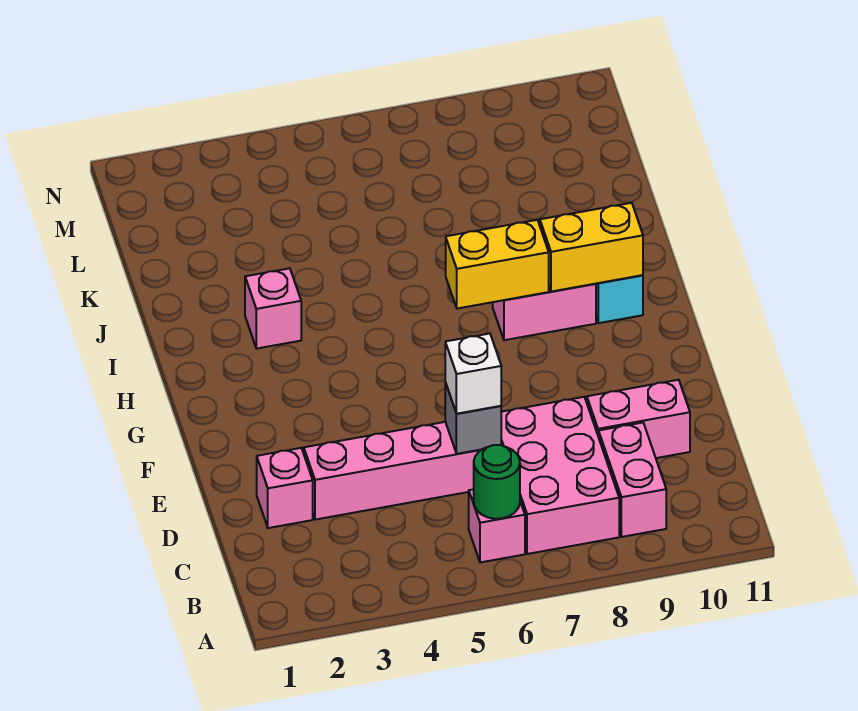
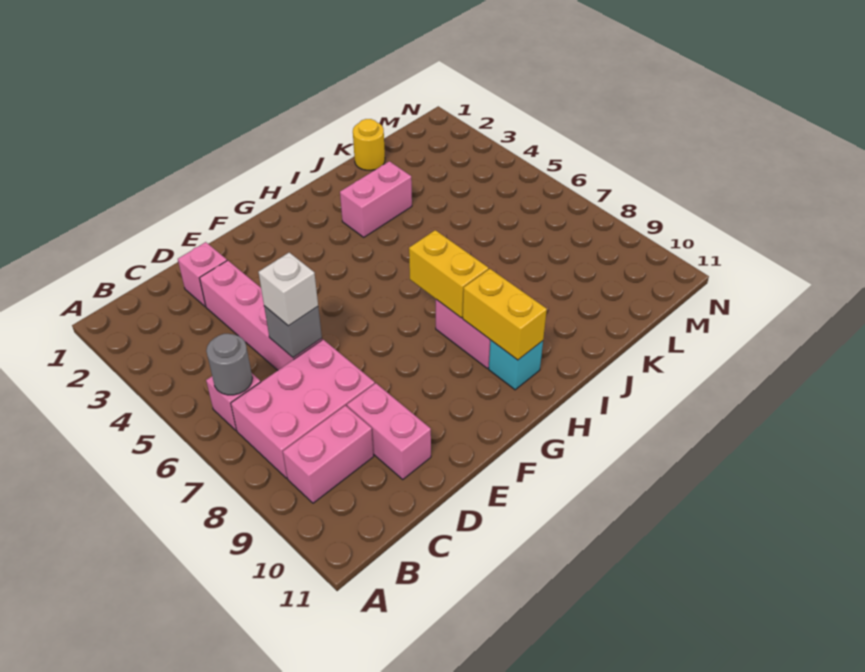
green round brick B6 level 2 -> grey round brick B6 level 2
pink brick I3 level 1 -> pink brick I3:J3 level 1
none -> yellow round brick K1 level 1

